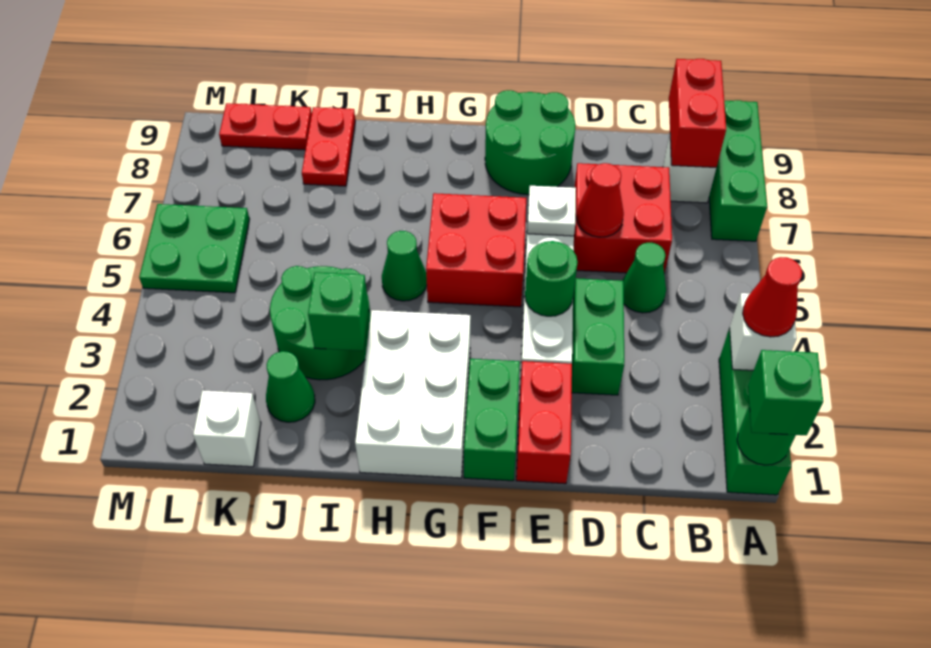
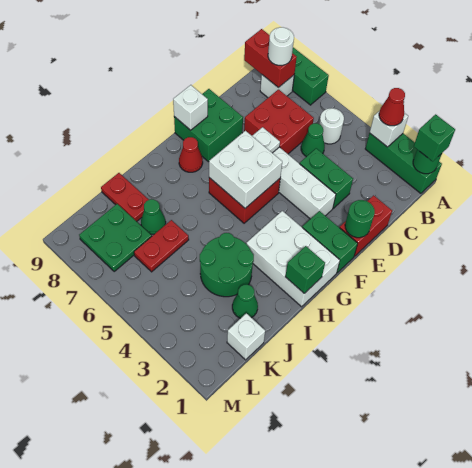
none -> white round brick B5 level 1
none -> white round brick B8 level 3
red cone D6 level 2 -> red cone G8 level 1
red brick E1:E2 level 1 -> red brick D1:E1 level 1
green round brick E4 level 2 -> green round brick E1 level 2
green round brick E8:F9 level 1 -> green brick E8:F9 level 1
none -> white brick F5:G6 level 2
none -> white brick F9 level 2
green cone H5 level 1 -> green cone J7 level 1
green brick I3 level 2 -> green brick H1 level 2
red plate K9:L9 level 1 -> red plate J6:K6 level 1
green plate L5:M6 level 1 -> green plate K7:L8 level 1

